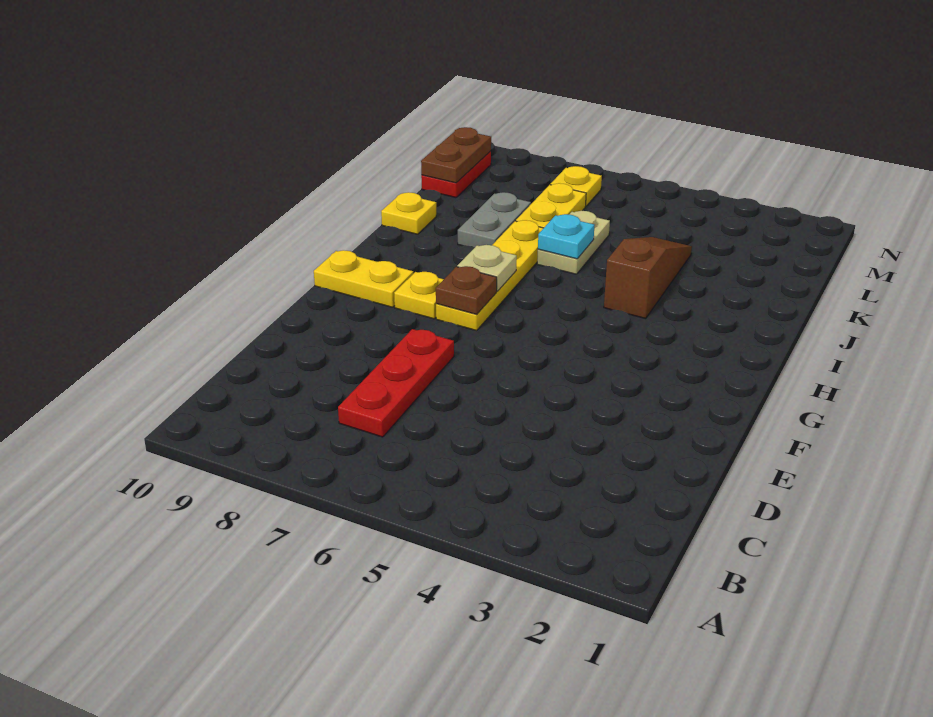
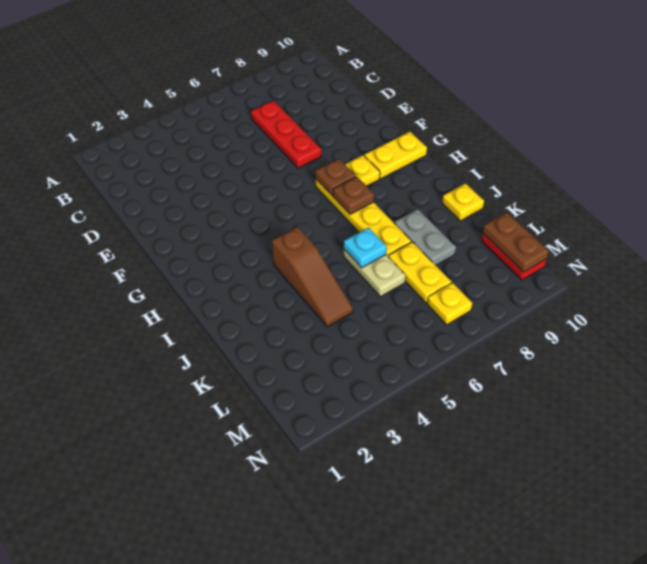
tan plate H7 level 2 -> brown plate H7 level 2

